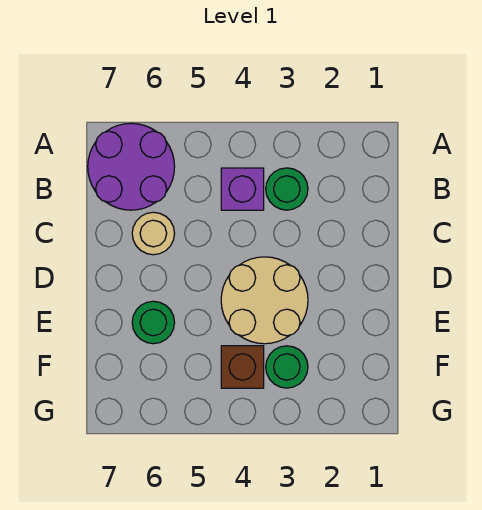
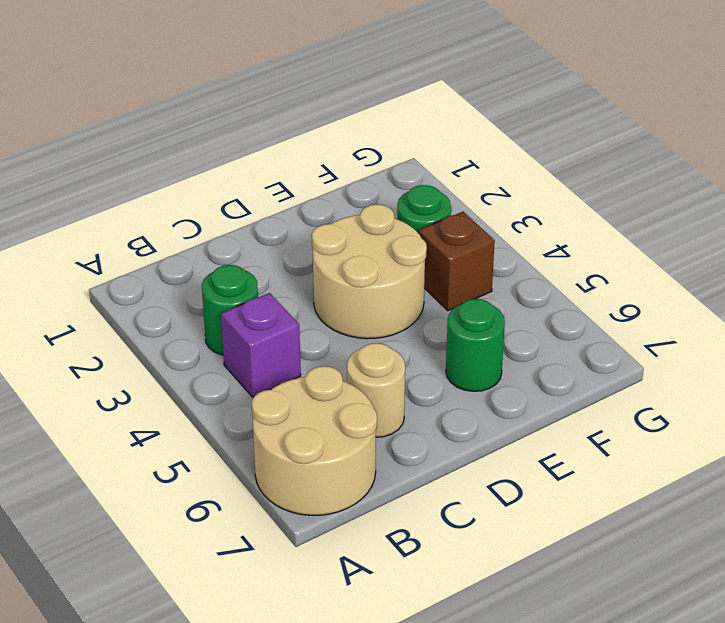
purple round brick A6:B7 level 1 -> tan round brick A6:B7 level 1

